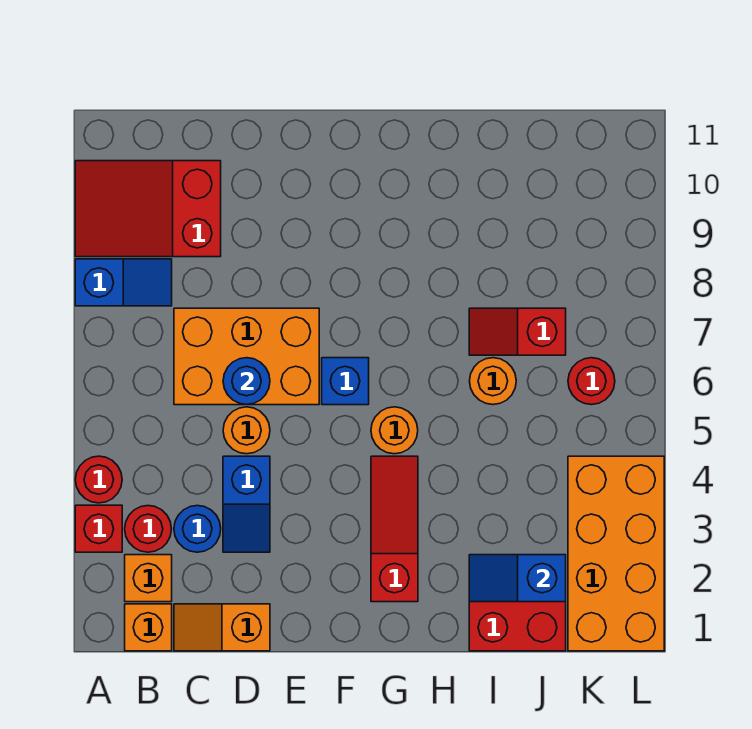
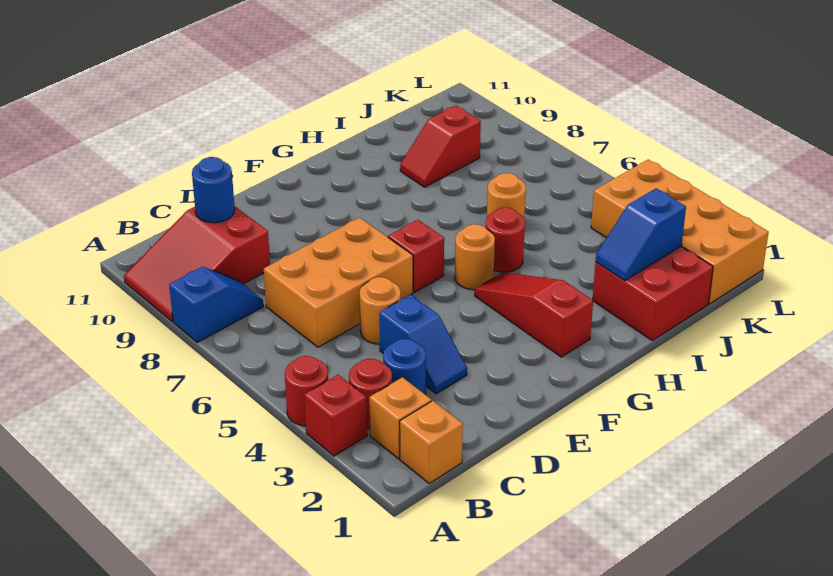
orange slope C1:D1 level 1 top D -> none
blue round brick D6 level 2 -> blue round brick C10 level 2
blue brick F6 level 1 -> red brick F6 level 1
red slope I7:J7 level 1 top J -> red slope I9:J9 level 1 top J
red round brick K6 level 1 -> red round brick H5 level 1

